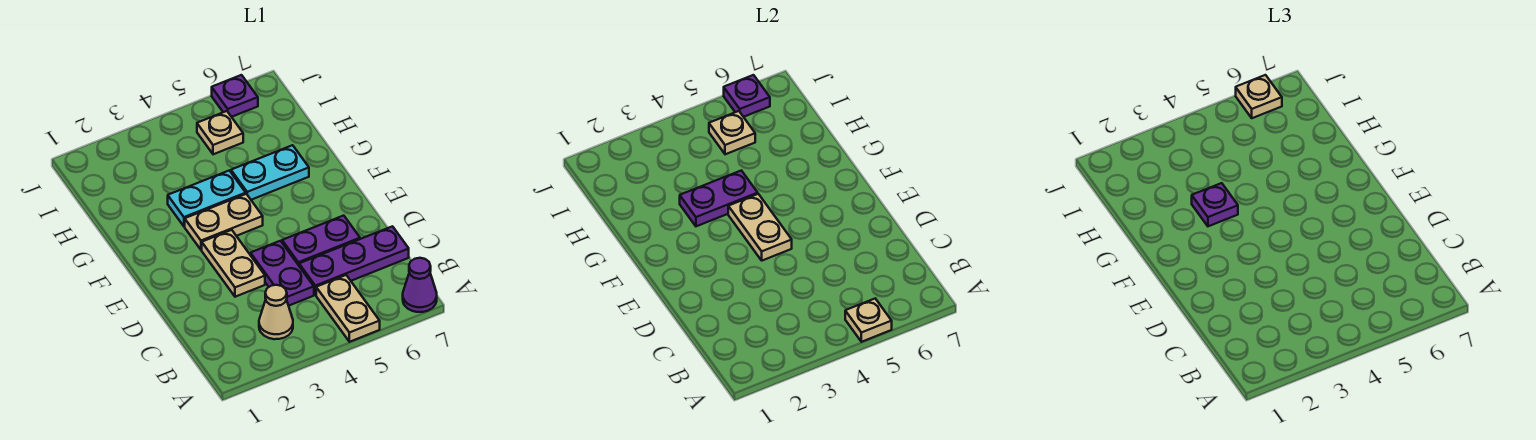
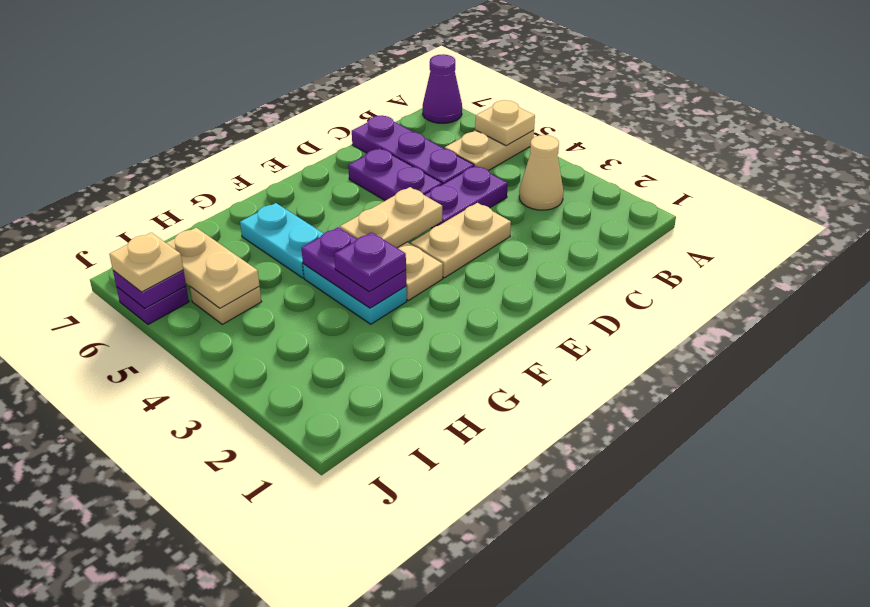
tan plate I5 level 2 -> tan plate I5:I6 level 2

